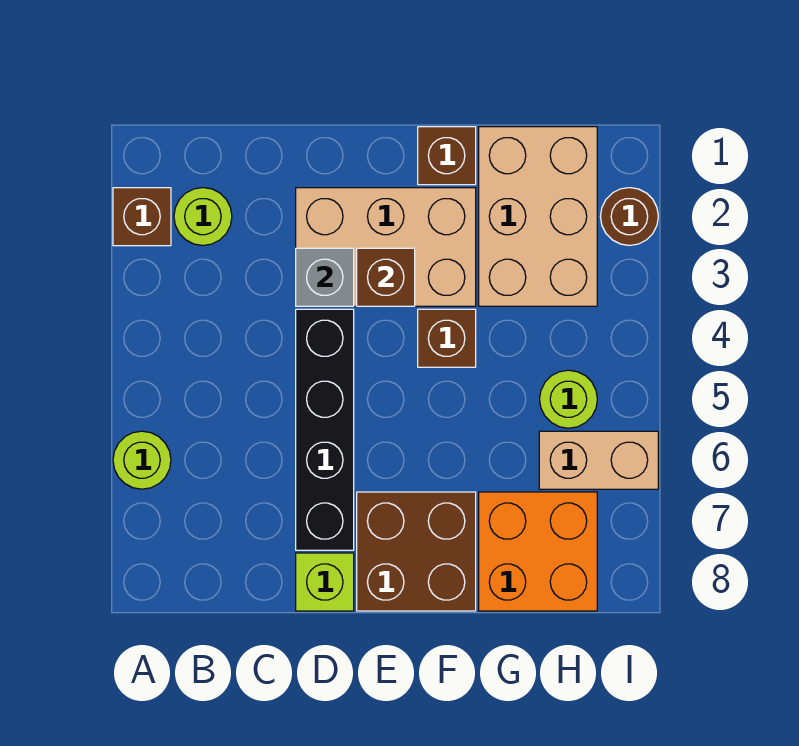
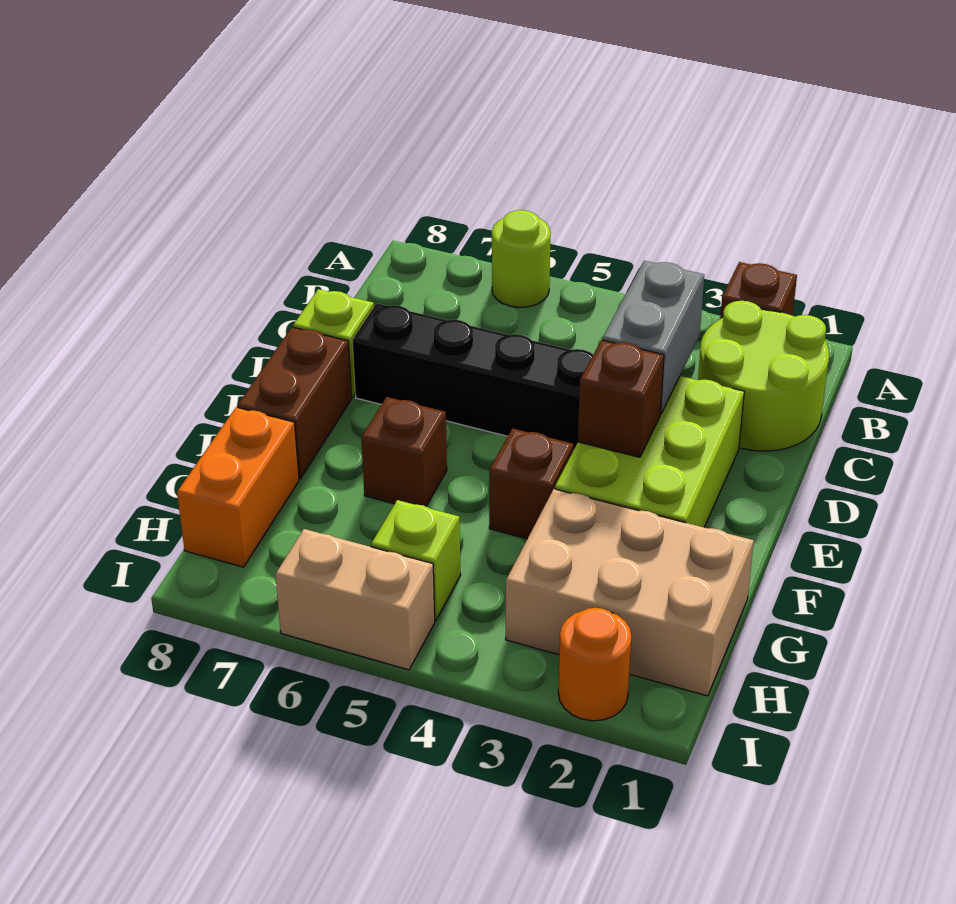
lime round brick B2 level 1 -> lime round brick B1:C2 level 1
tan brick D2:F3 level 1 -> lime brick D2:F3 level 1
grey brick D3 level 2 -> grey brick C3:D3 level 2
brown brick E7:F8 level 1 -> brown brick E8:F8 level 1
brown brick F1 level 1 -> brown brick F6 level 1
orange brick G7:H8 level 1 -> orange brick G8:H8 level 1
lime round brick H5 level 1 -> lime brick H5 level 1
tan brick H6:I6 level 1 -> tan brick I5:I6 level 1
brown round brick I2 level 1 -> orange round brick I2 level 1

